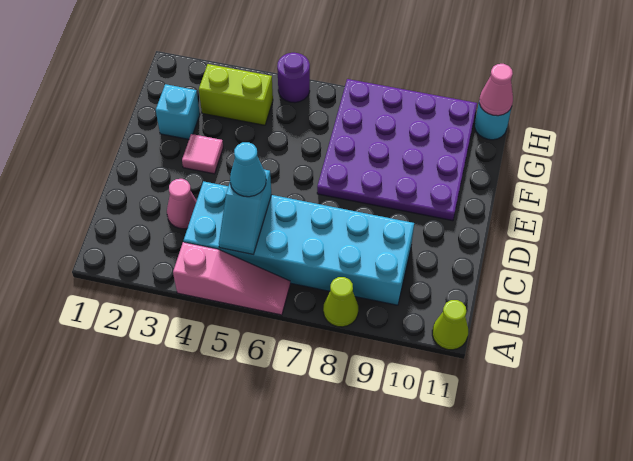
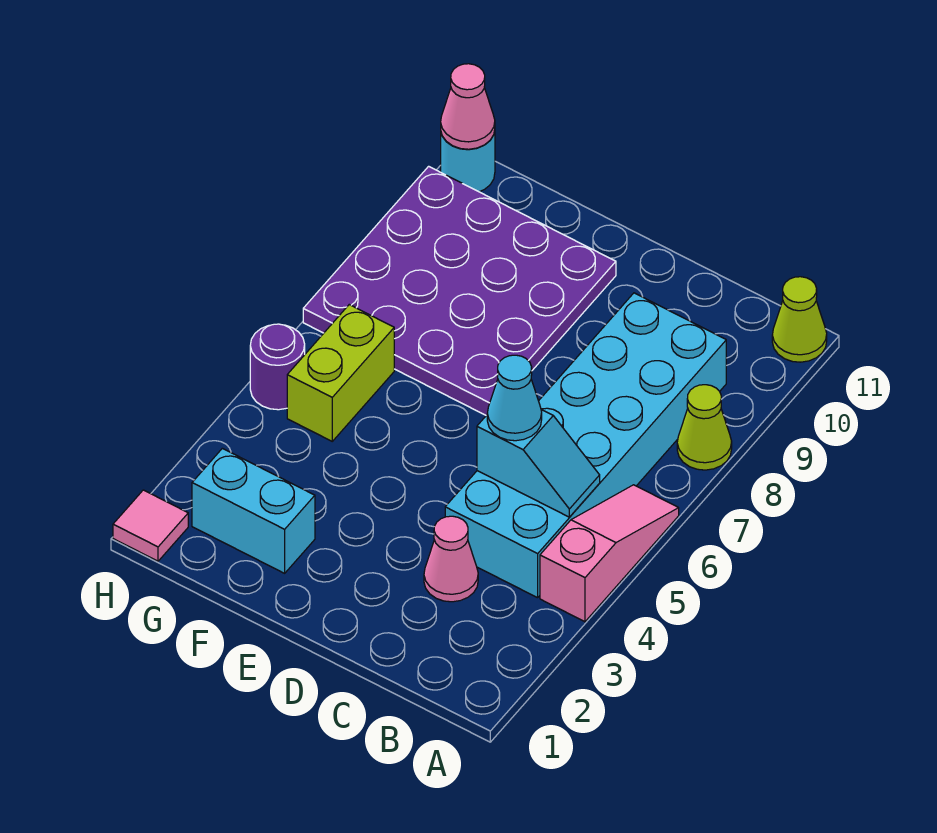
pink tile E3 level 1 -> pink tile H1 level 1
cyan brick F2 level 1 -> cyan brick F2:G2 level 1
lime brick G3:G4 level 1 -> lime brick G5:G6 level 1

